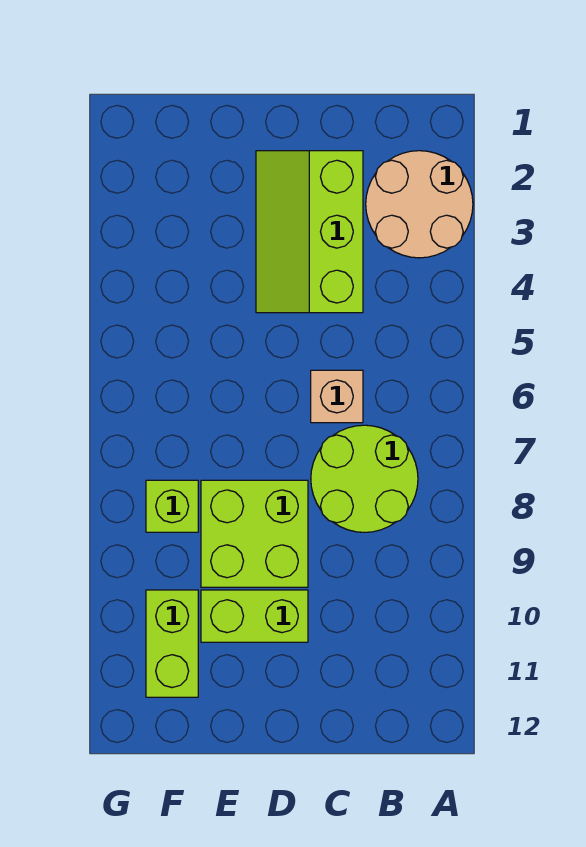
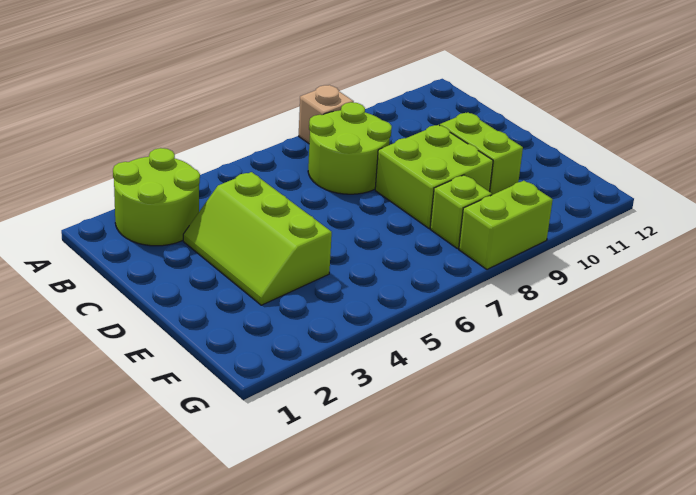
tan round brick A2:B3 level 1 -> lime round brick A2:B3 level 1
lime slope C2:D4 level 1 top C -> lime slope C3:E4 level 1 top 4
tan brick C6 level 1 -> tan brick A8 level 1
lime brick F10:F11 level 1 -> lime brick G8:G9 level 1

